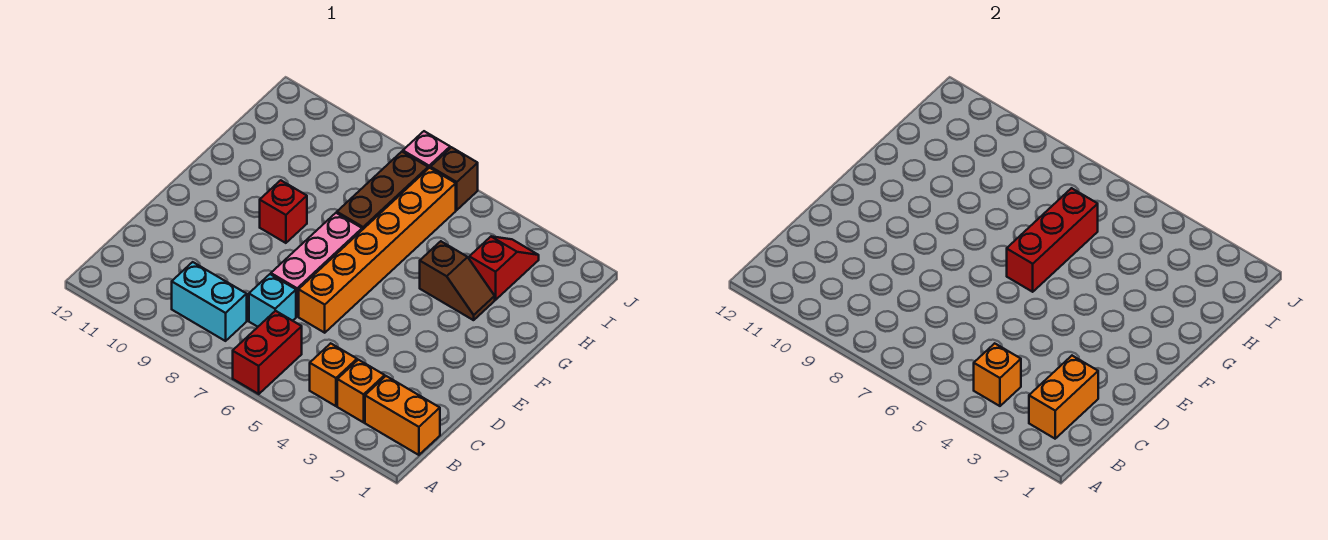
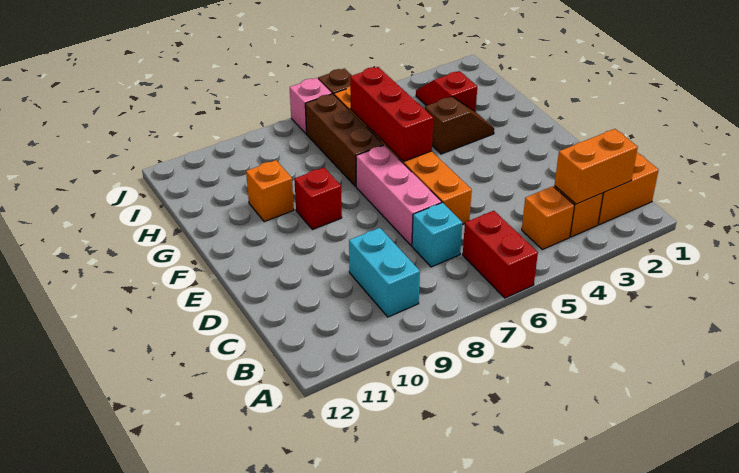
orange brick B2:C2 level 2 -> orange brick B2:B3 level 2
orange brick B4 level 2 -> orange brick G10 level 1
cyan brick B8:B9 level 1 -> cyan brick B9:C9 level 1

